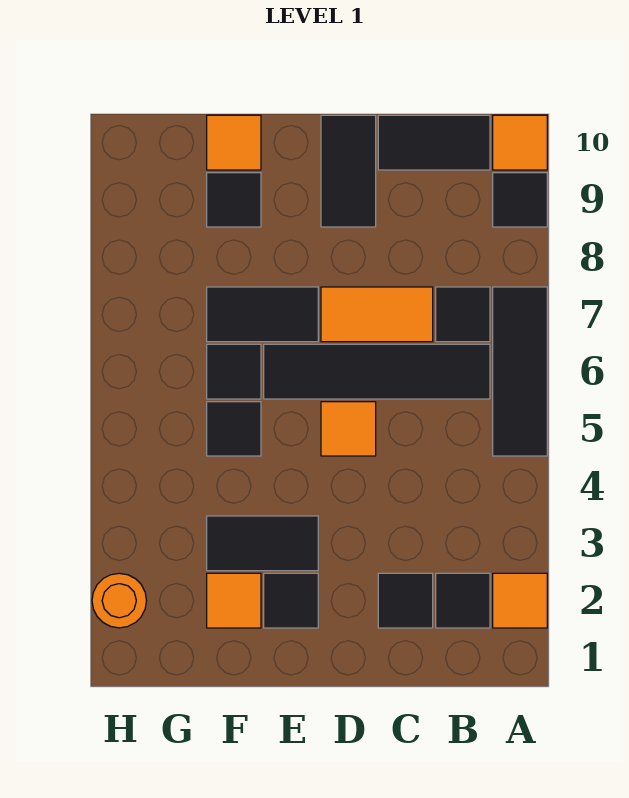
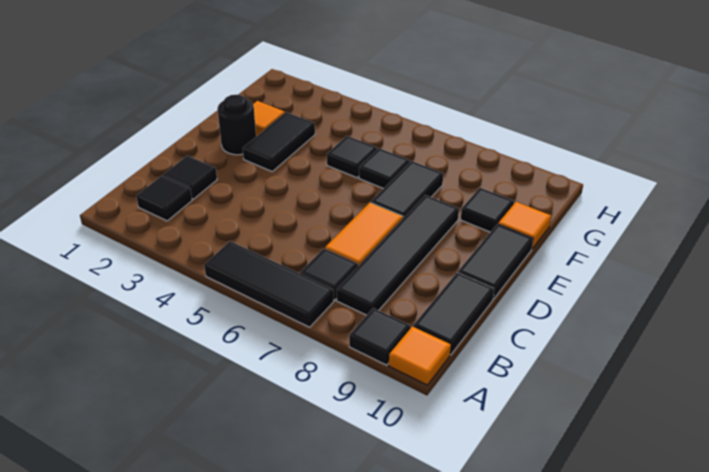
orange tile A2 level 1 -> none
black tile B6:E6 level 1 -> black tile B8:E8 level 1
orange tile D5 level 1 -> none
black tile D9:D10 level 1 -> black tile D10:E10 level 1
black tile E2 level 1 -> black round brick E2 level 1
orange round brick H2 level 1 -> none

